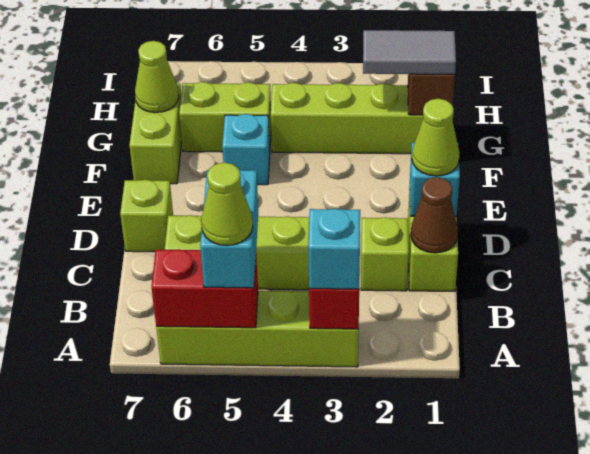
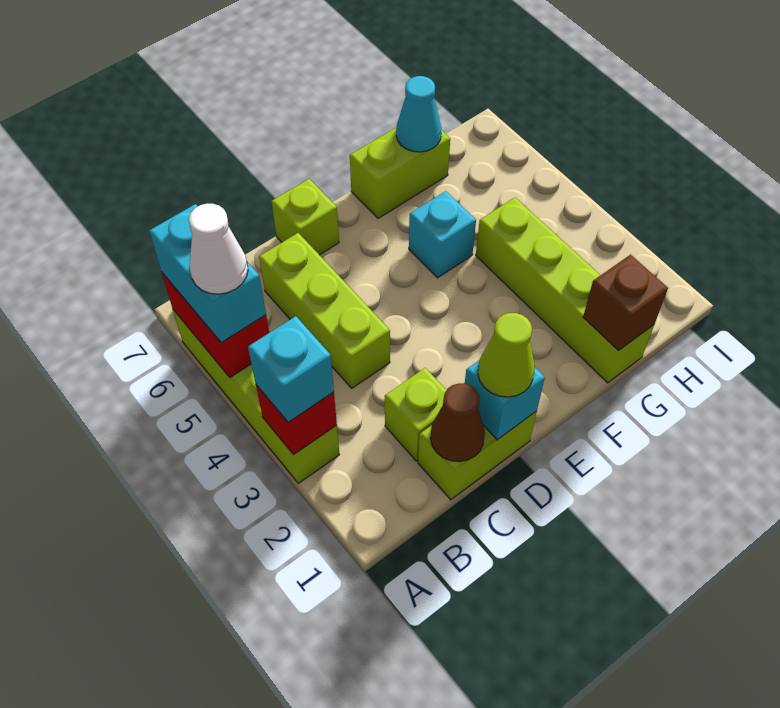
cyan brick A5:B5 level 3 -> cyan brick A5:A6 level 3
lime cone A5 level 4 -> white cone A5 level 4
grey tile G1:G2 level 3 -> none
lime brick G5:G6 level 1 -> none
lime cone G7 level 2 -> cyan cone G7 level 2

